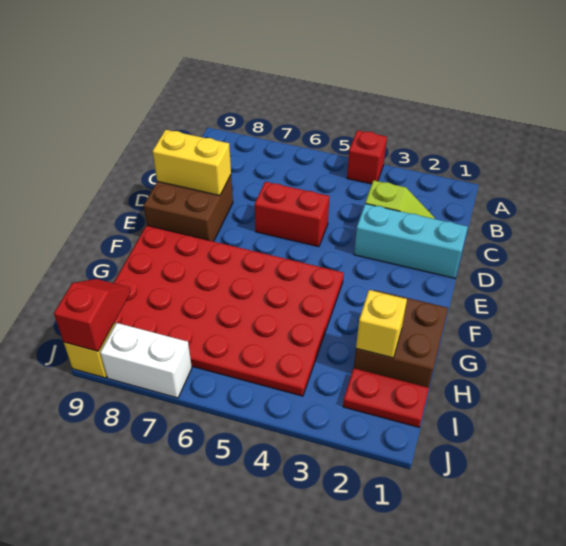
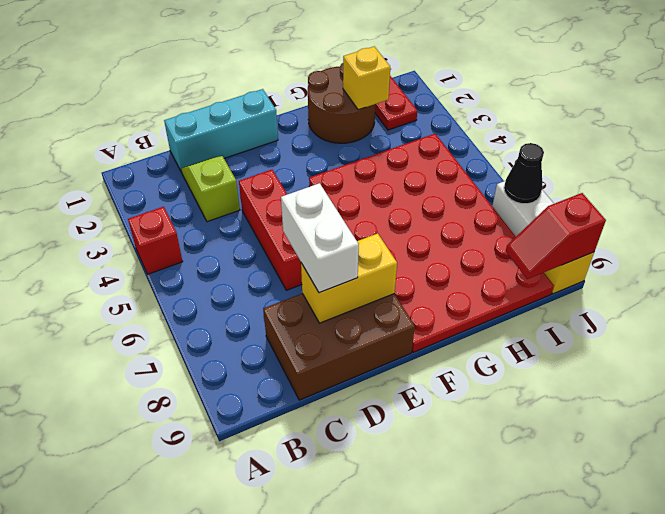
cyan brick D1:D3 level 1 -> cyan brick C1:E1 level 1
red brick D5:D6 level 1 -> red brick D4:D6 level 1
none -> white brick D7:D8 level 3
brown brick D8:E9 level 1 -> brown brick C8:E9 level 1
yellow brick D8:D9 level 2 -> yellow brick D8:E8 level 2
brown brick G1:H2 level 1 -> brown round brick G1:H2 level 1
none -> black cone J7 level 2

